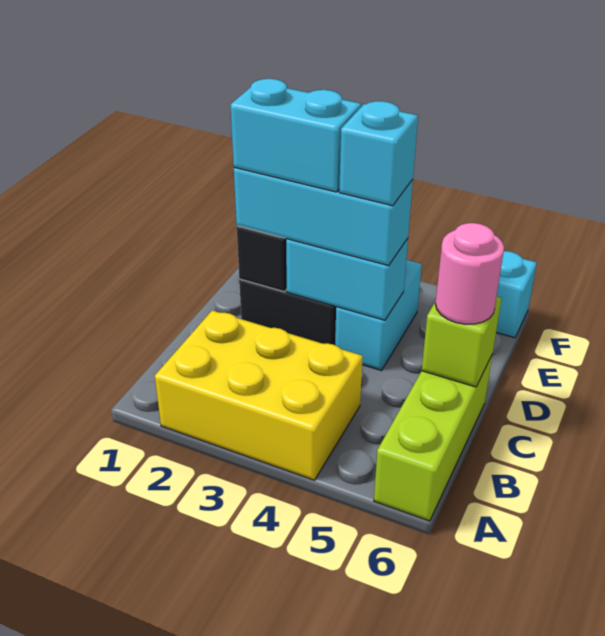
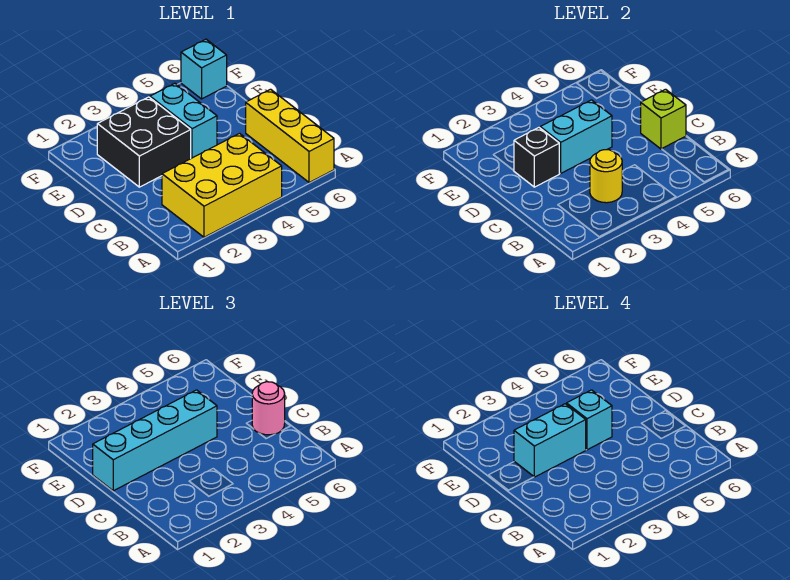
lime brick A6:C6 level 1 -> yellow brick A6:C6 level 1
none -> yellow round brick B3 level 2
cyan brick D2:D4 level 3 -> cyan brick D1:D4 level 3

